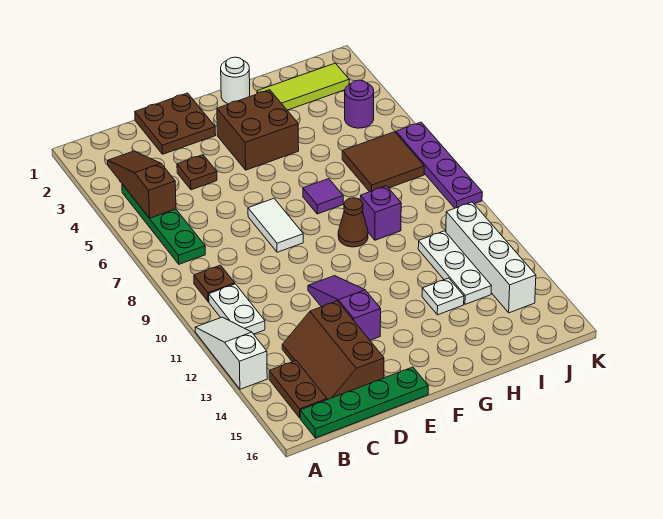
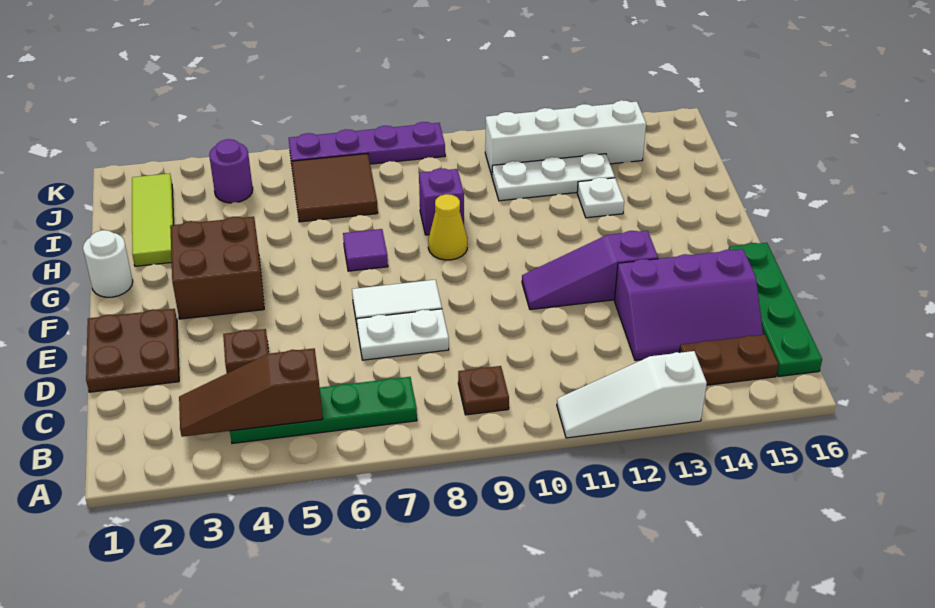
white plate B10:B11 level 1 -> white plate D7:D8 level 1
brown slope C13:D15 level 1 top D -> purple slope C13:D15 level 1 top D
brown cone G9 level 1 -> yellow cone G9 level 1

